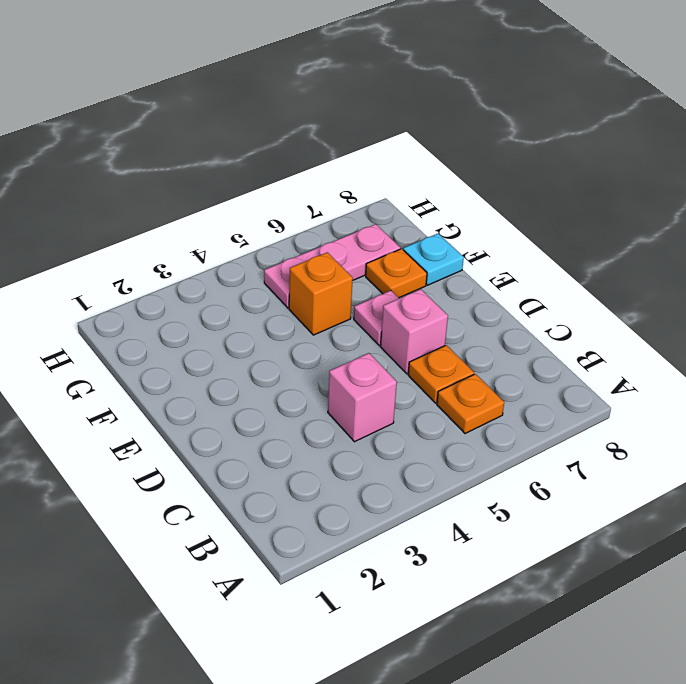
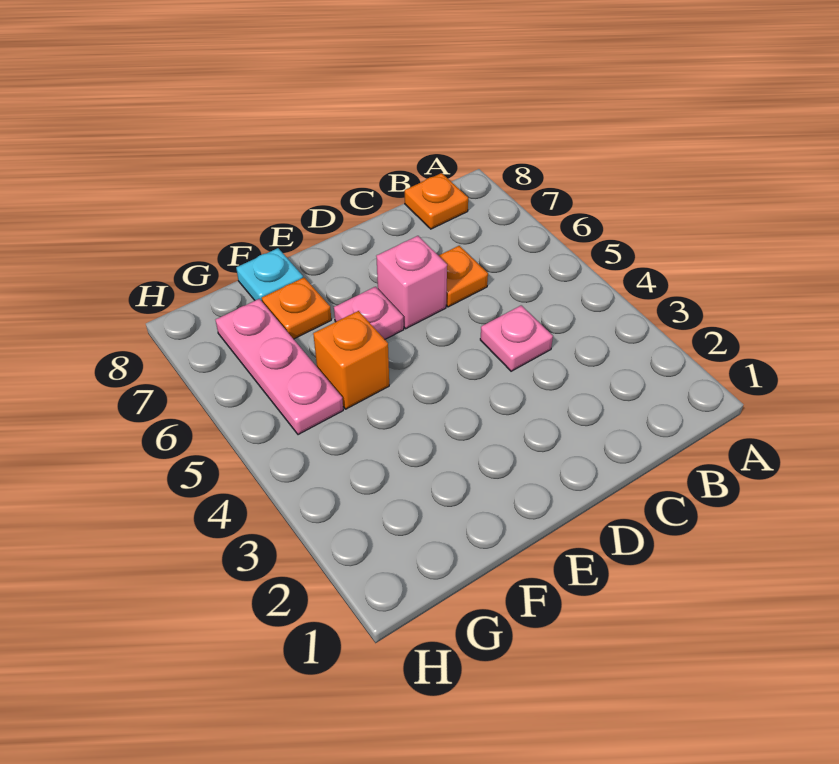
orange plate B6 level 1 -> orange plate B8 level 1
pink brick C4 level 1 -> pink plate C4 level 1

